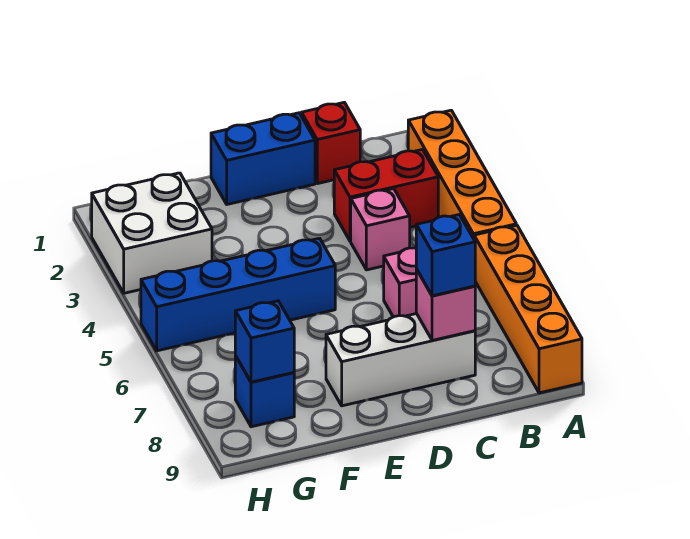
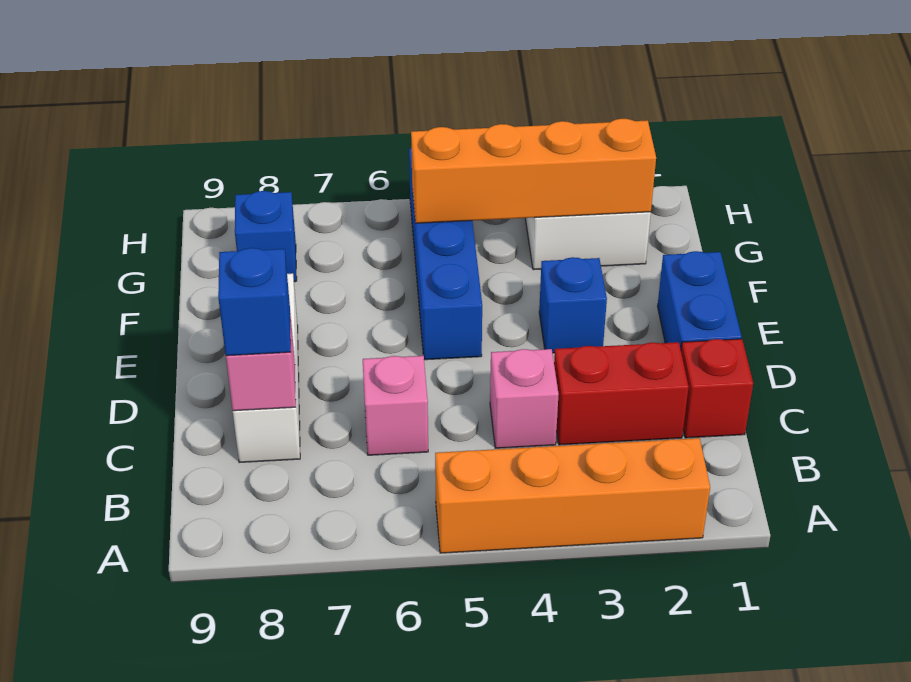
orange brick A6:A9 level 1 -> orange brick G2:G5 level 2
red brick B3:C3 level 1 -> red brick C2:C3 level 1
blue brick G8 level 2 -> blue brick E3 level 1

